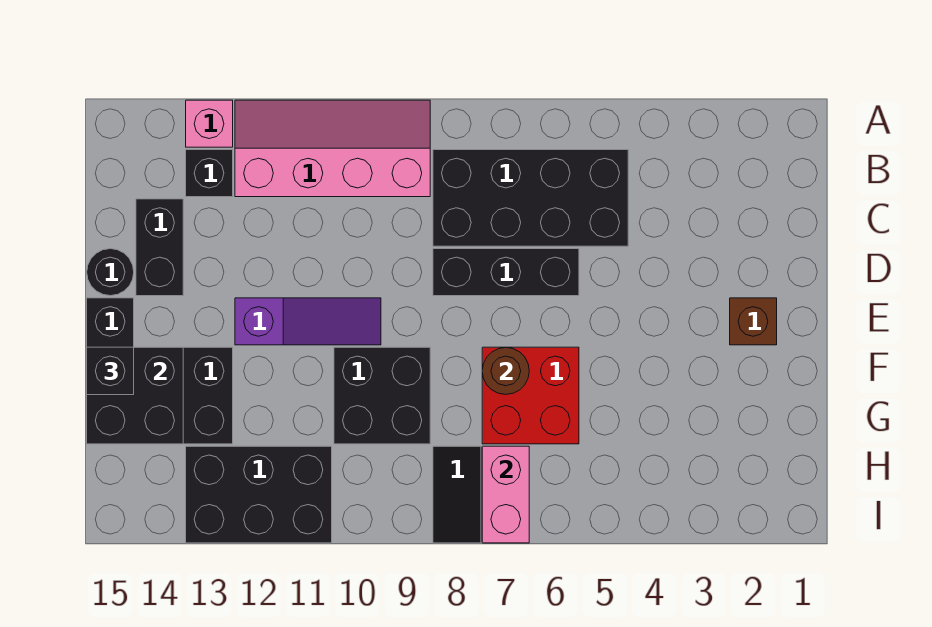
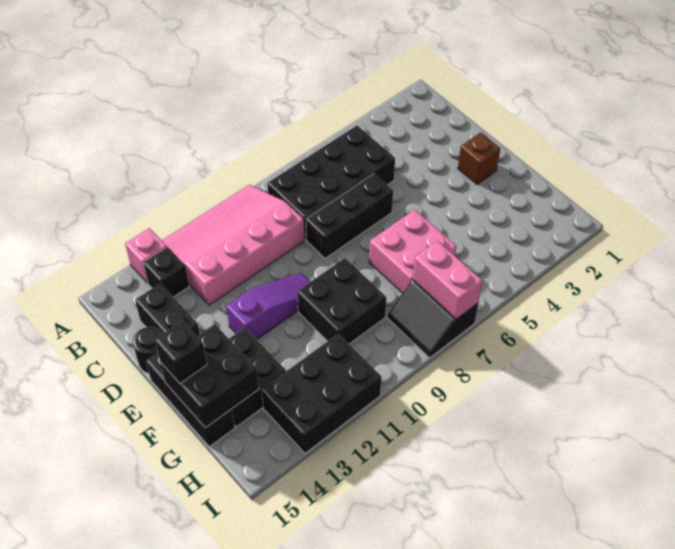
pink slope A9:B12 level 1 top B -> pink slope A9:C12 level 1 top C
red brick F6:G7 level 1 -> pink brick F6:G7 level 1
brown round brick F7 level 2 -> none

